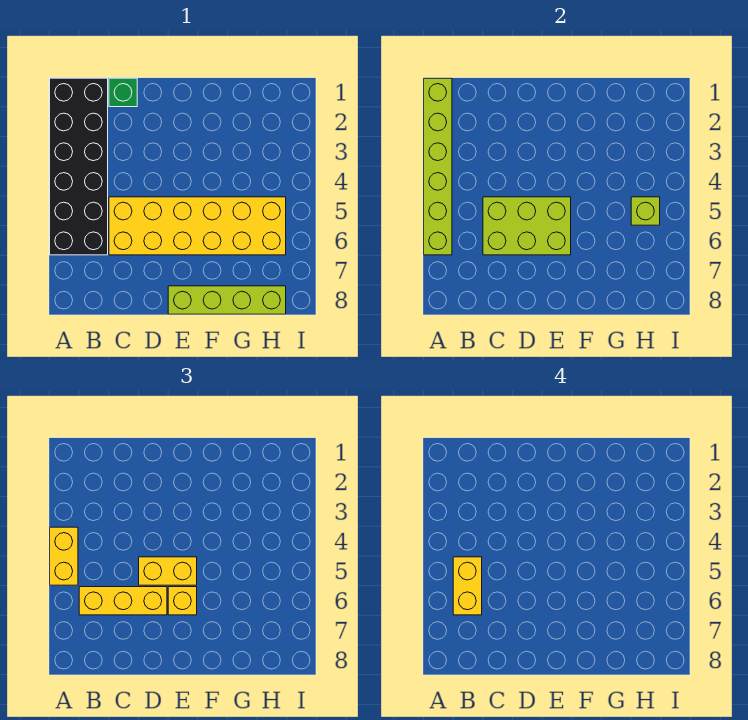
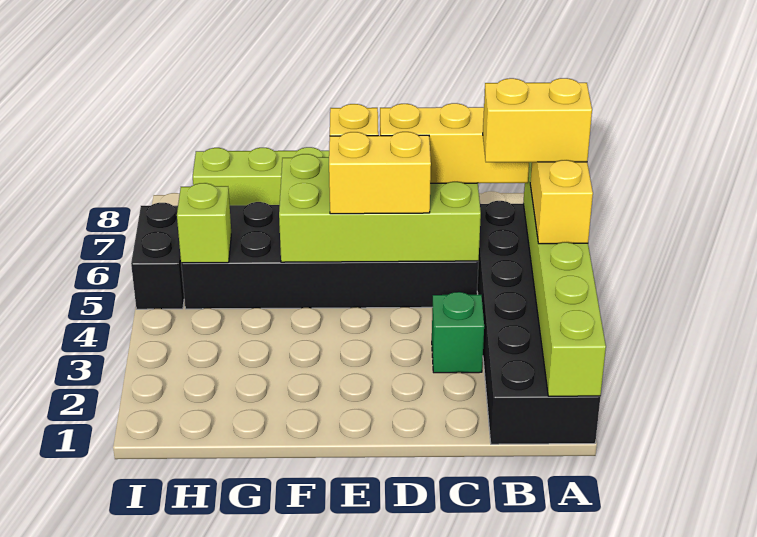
yellow brick B5:B6 level 4 -> yellow brick A5:B5 level 4
green brick C1 level 1 -> green brick C3 level 1
yellow brick C5:H6 level 1 -> black brick C5:H6 level 1
lime brick C5:E6 level 2 -> lime brick C5:F6 level 2
none -> black brick I5:I6 level 1

